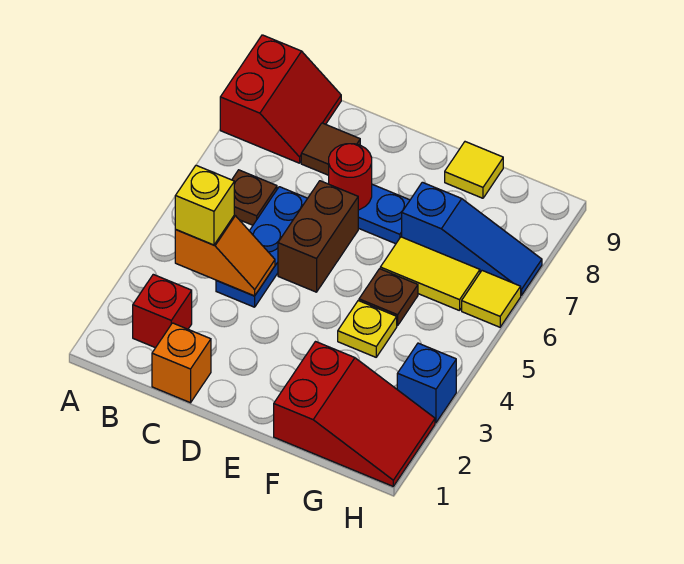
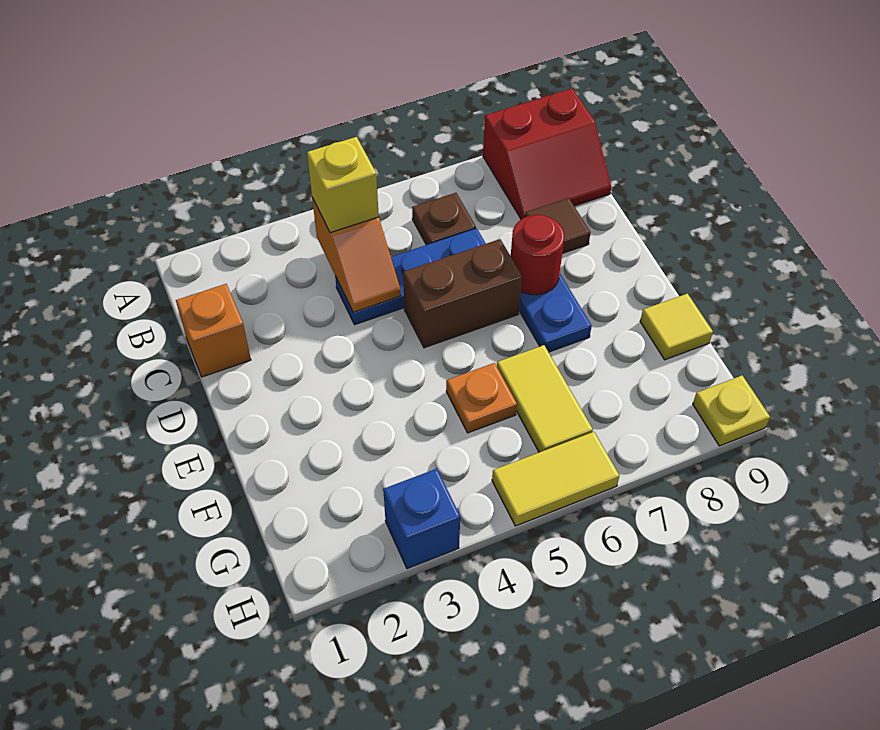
red brick B2 level 1 -> none
red slope F1:H2 level 1 top F -> none
yellow plate F4 level 1 -> yellow plate H9 level 1
brown plate F5 level 1 -> orange plate F5 level 1
blue slope F7:H7 level 1 top F -> none
yellow tile H6 level 1 -> yellow tile H5:H6 level 1

